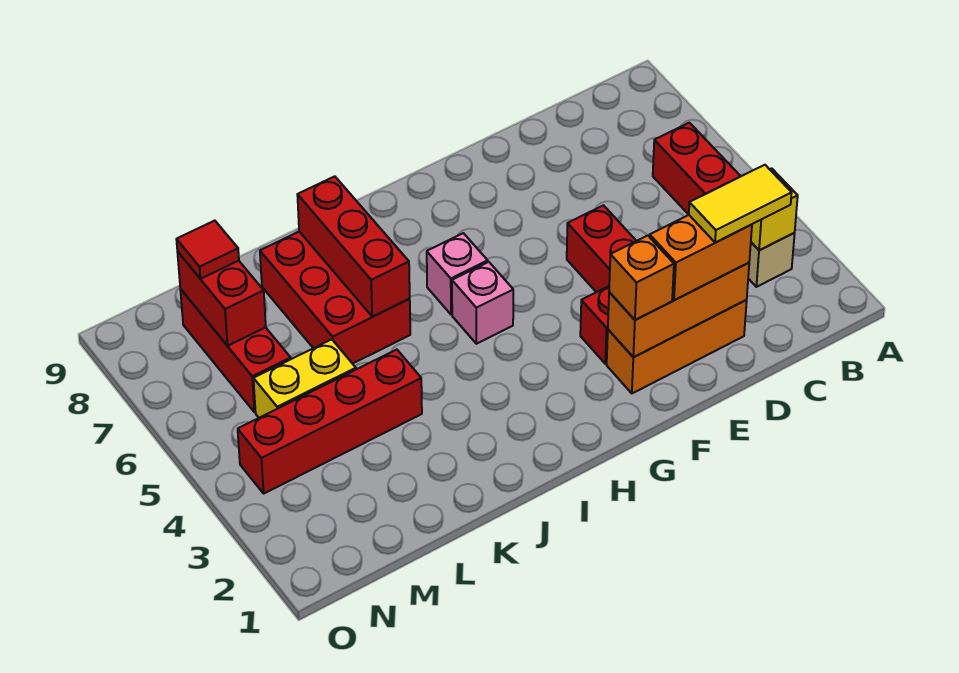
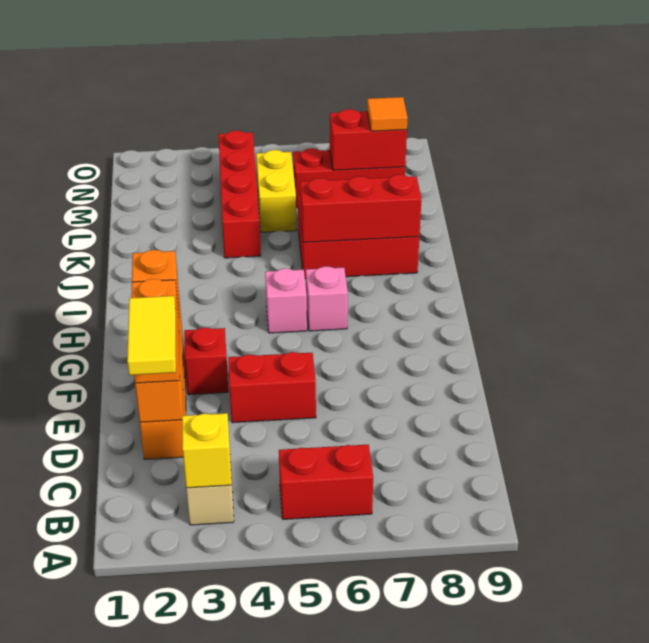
red tile M8 level 3 -> orange tile M8 level 3

